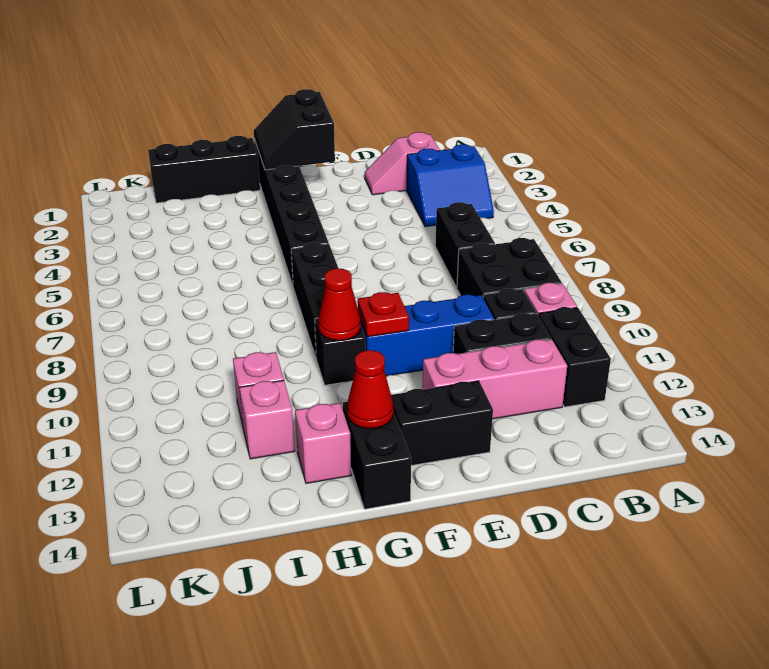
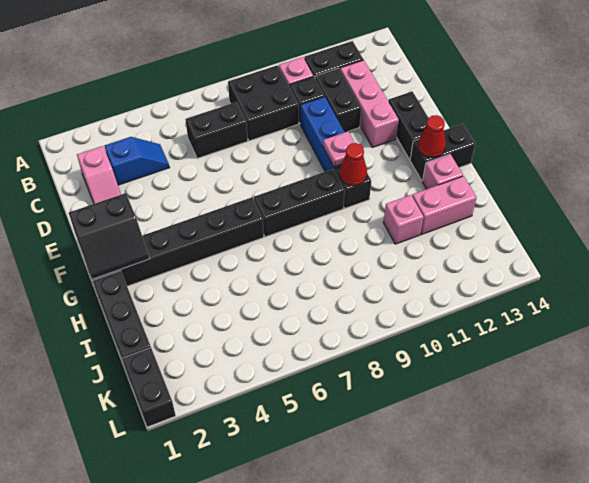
blue slope B3:C4 level 1 top 3 -> blue slope C3:C4 level 1 top 3
red plate F10 level 2 -> pink plate F10 level 2
pink brick I12 level 1 -> pink brick I12:I13 level 1
none -> black brick K1:L1 level 1

